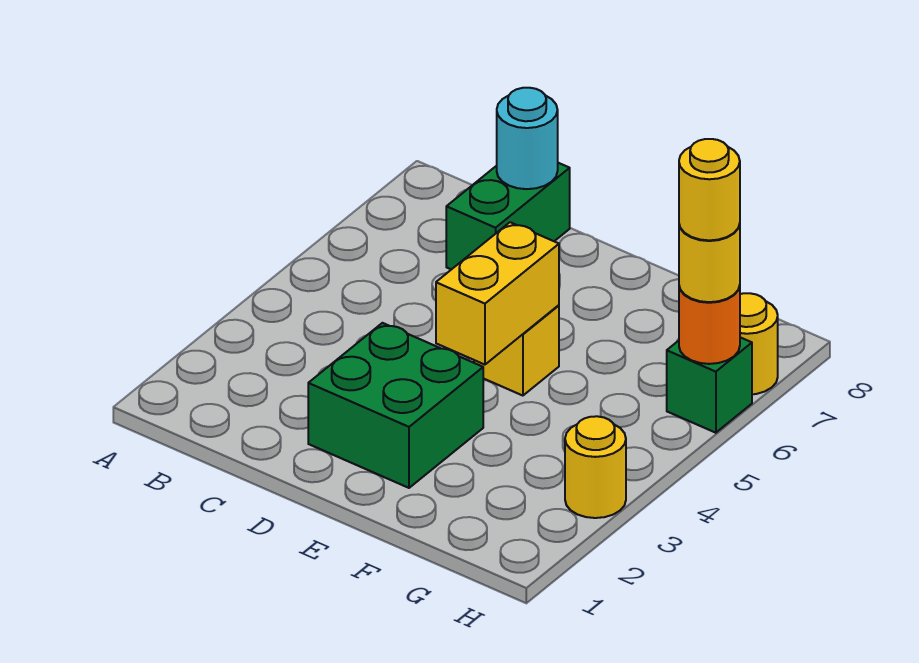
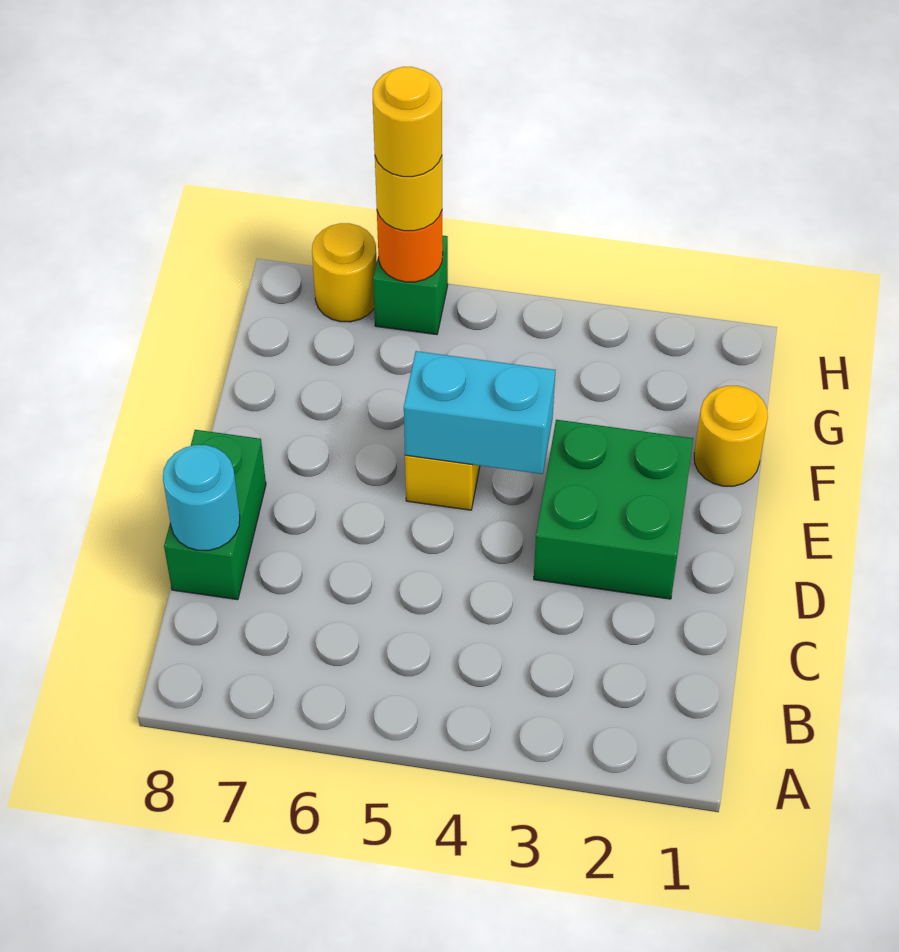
green brick C7:C8 level 1 -> green brick C8:D8 level 1
yellow brick E4:E5 level 2 -> cyan brick E4:E5 level 2
yellow round brick H3 level 1 -> yellow round brick F1 level 1

